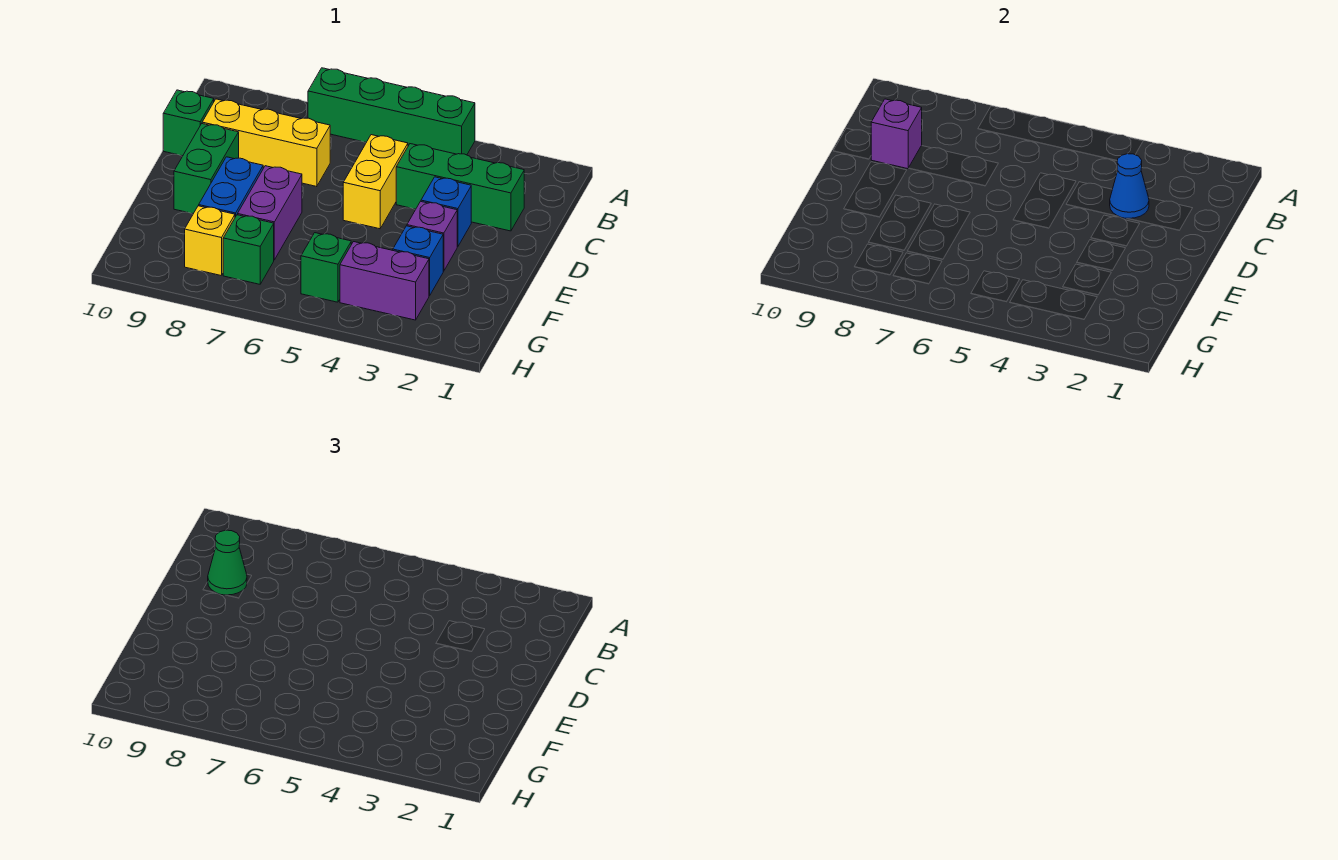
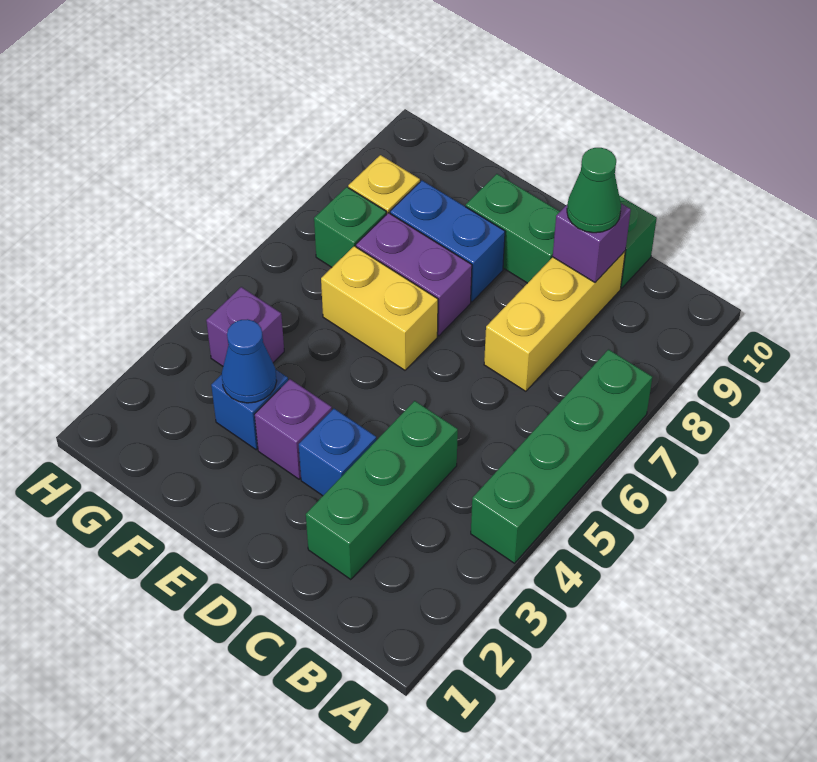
blue cone C3 level 2 -> blue cone F3 level 2
yellow brick C5:D5 level 1 -> yellow brick E6:F6 level 1
purple brick G3:G4 level 1 -> purple brick G4 level 1
green brick G5 level 1 -> none

